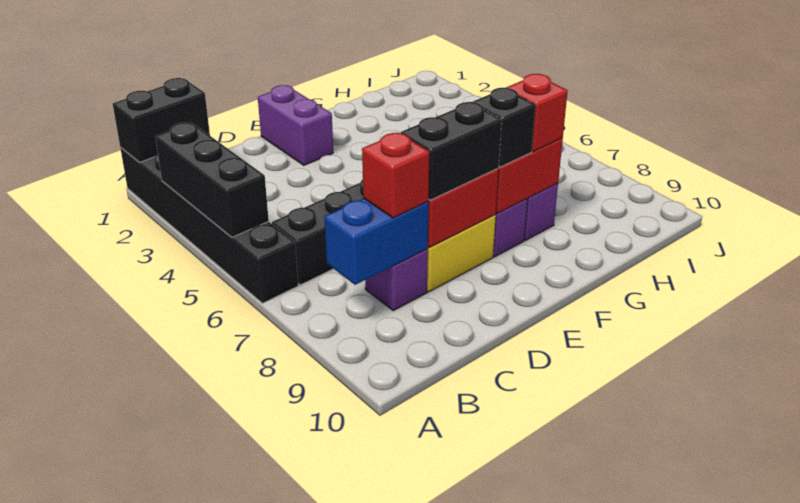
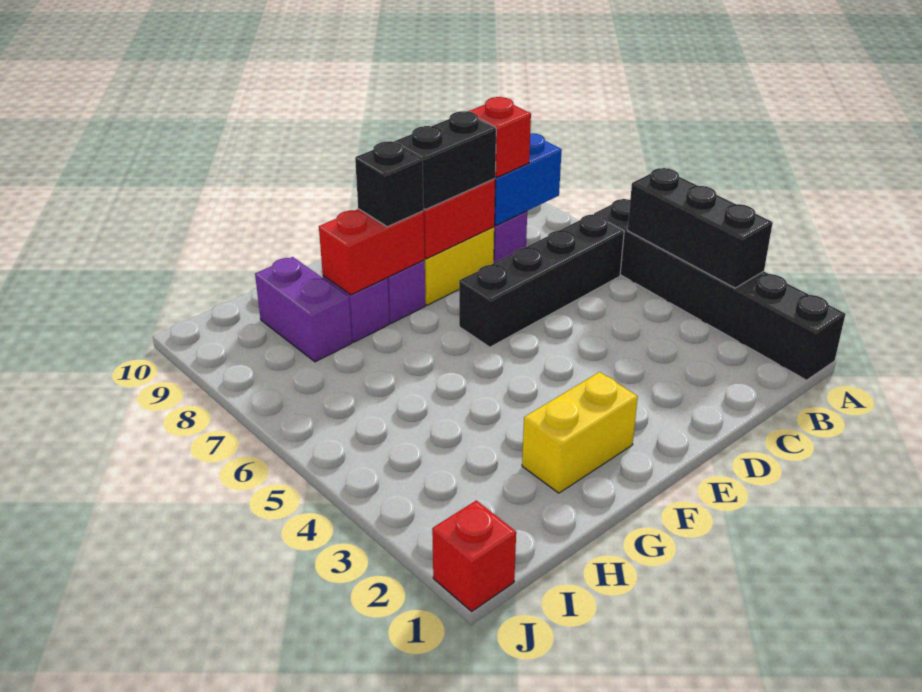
black brick A1:B1 level 2 -> none
purple brick E1:E2 level 1 -> purple brick H8:H9 level 1
none -> yellow brick F2:G2 level 1
red brick G8 level 3 -> red brick J1 level 1

